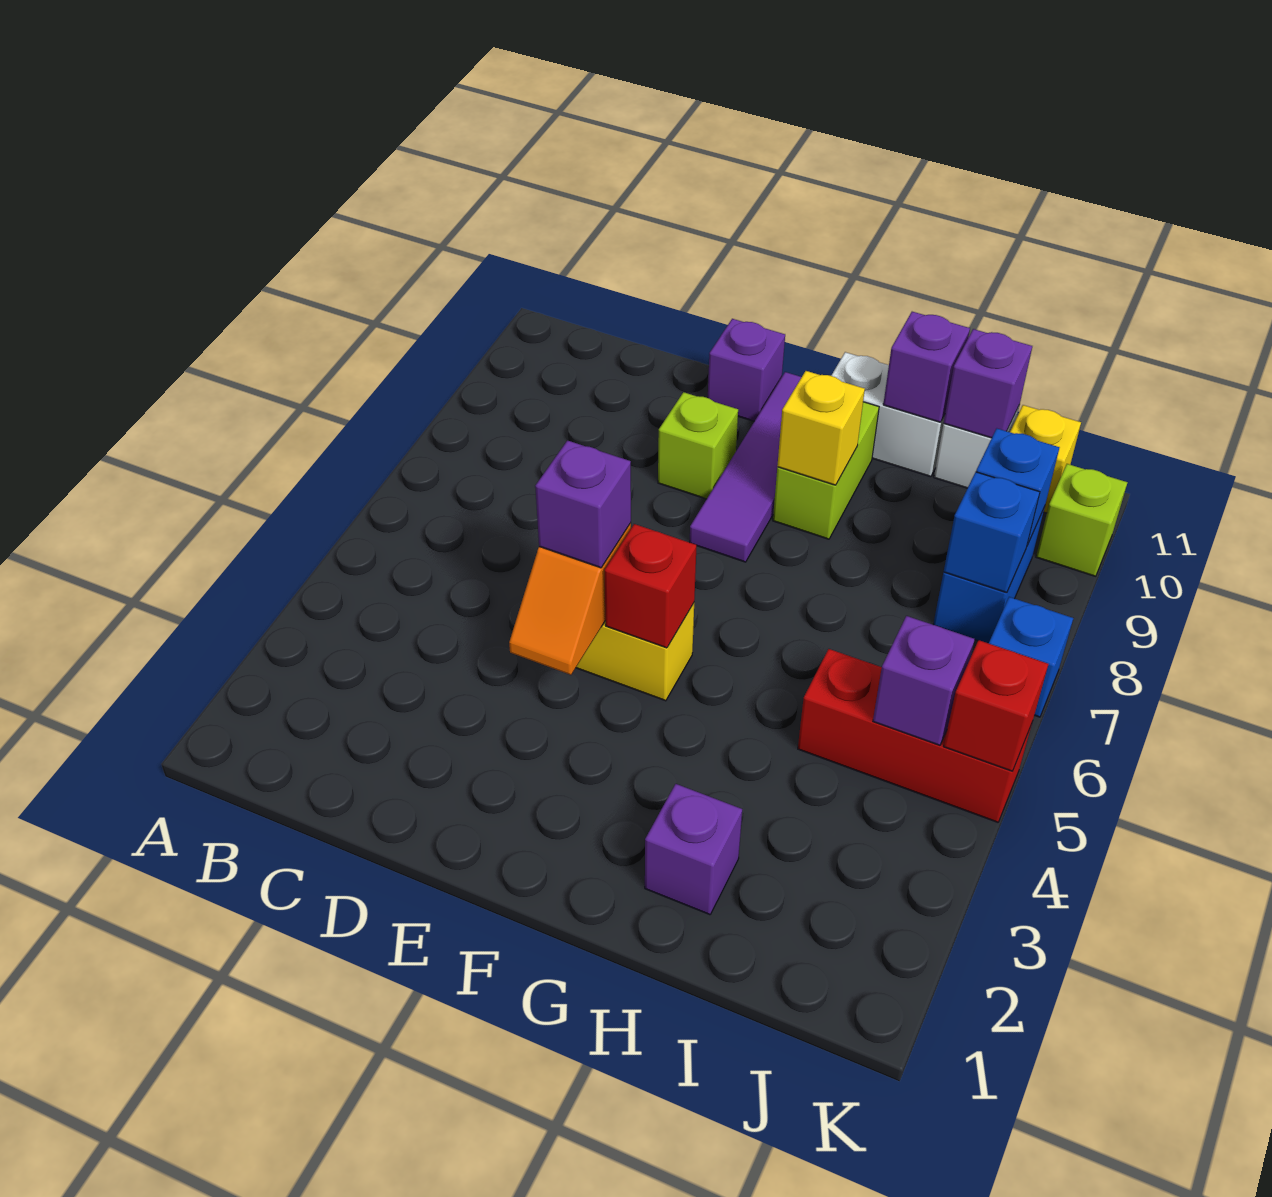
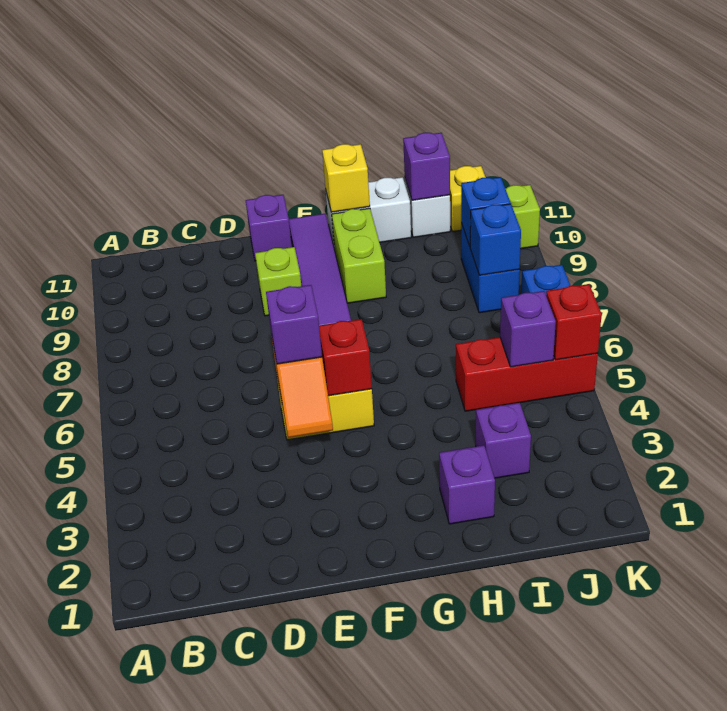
yellow brick G9 level 2 -> yellow brick G11 level 2
purple brick H11 level 2 -> purple brick I3 level 1

